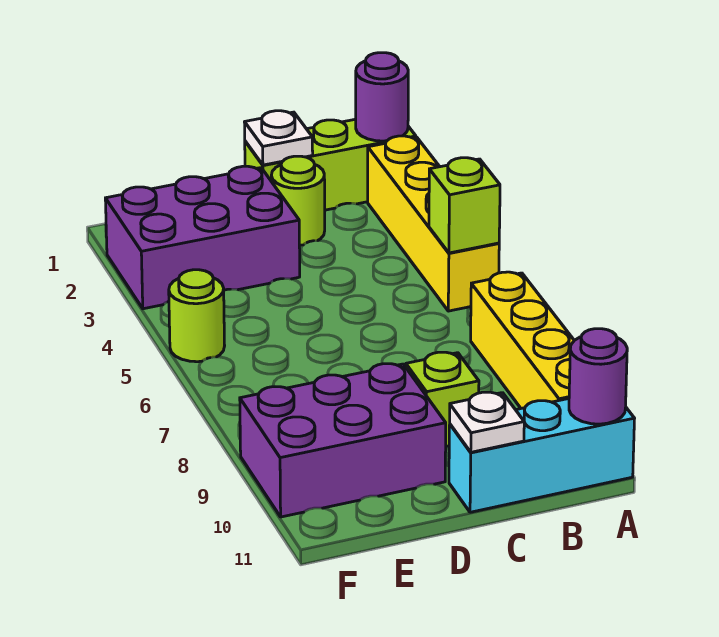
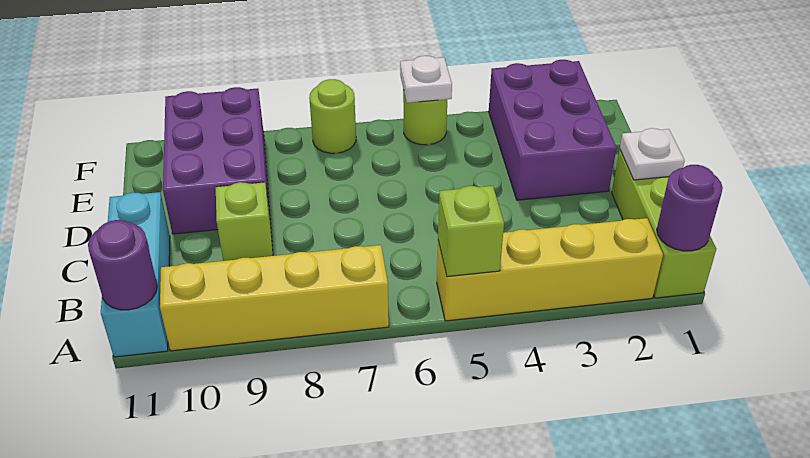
lime round brick C2 level 1 -> lime round brick F7 level 1
white plate C11 level 2 -> white plate F5 level 2

